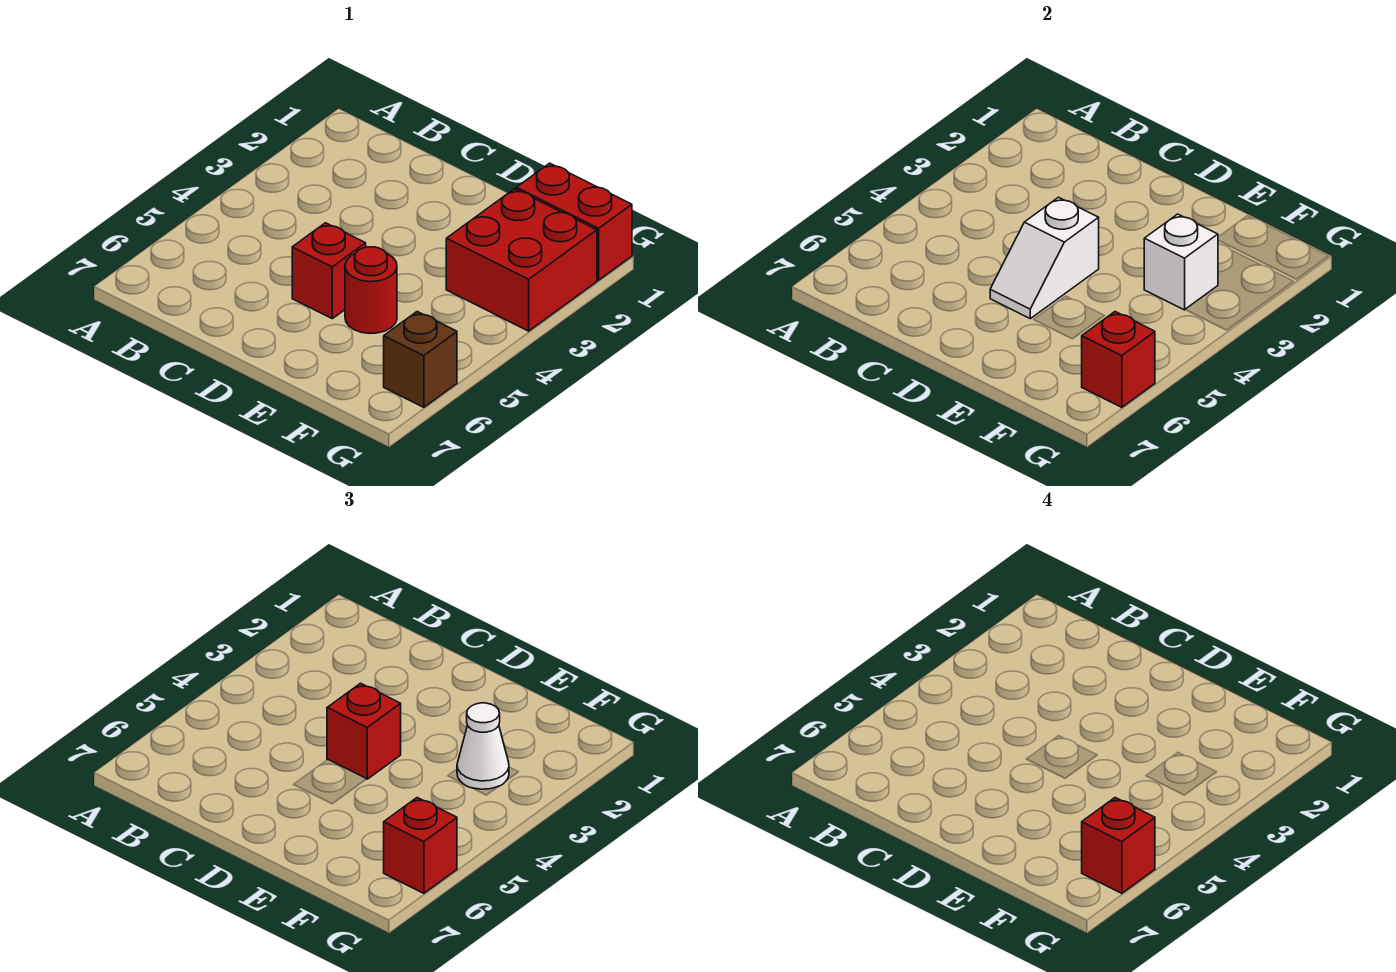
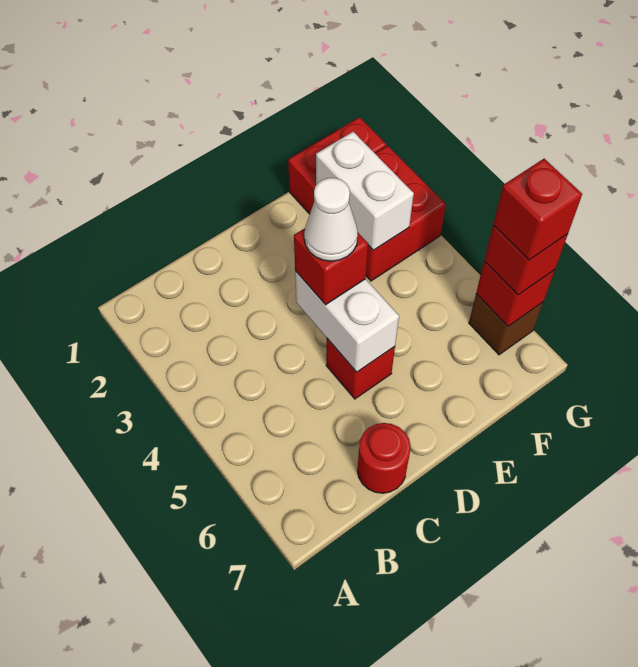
white slope D4:D5 level 2 top 4 -> white brick D4:D5 level 2
red round brick E5 level 1 -> red round brick C7 level 1
white brick F3 level 2 -> white brick F2:F3 level 2
white cone F3 level 3 -> white cone D4 level 4

